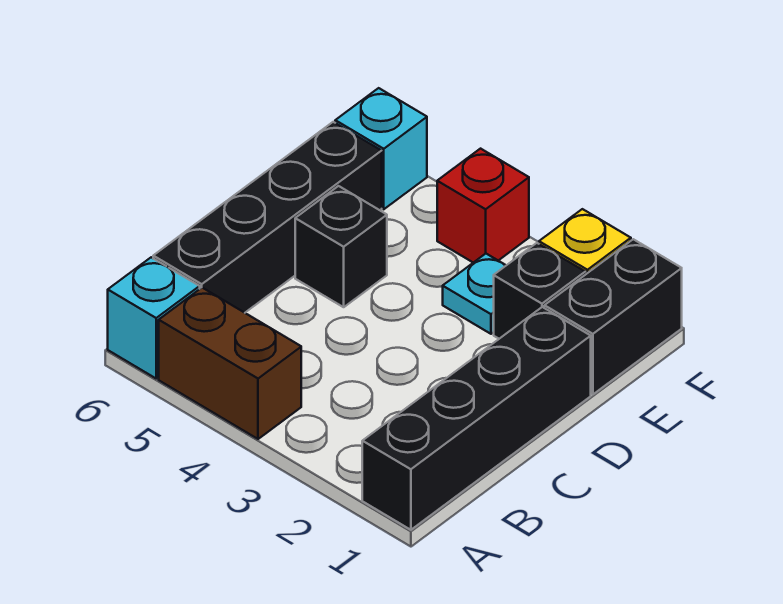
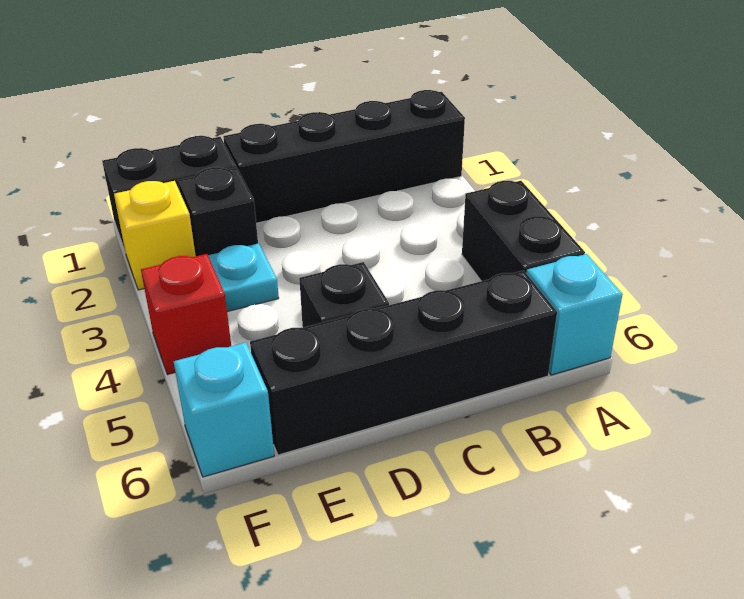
brown brick A4:A5 level 1 -> black brick A4:A5 level 1

